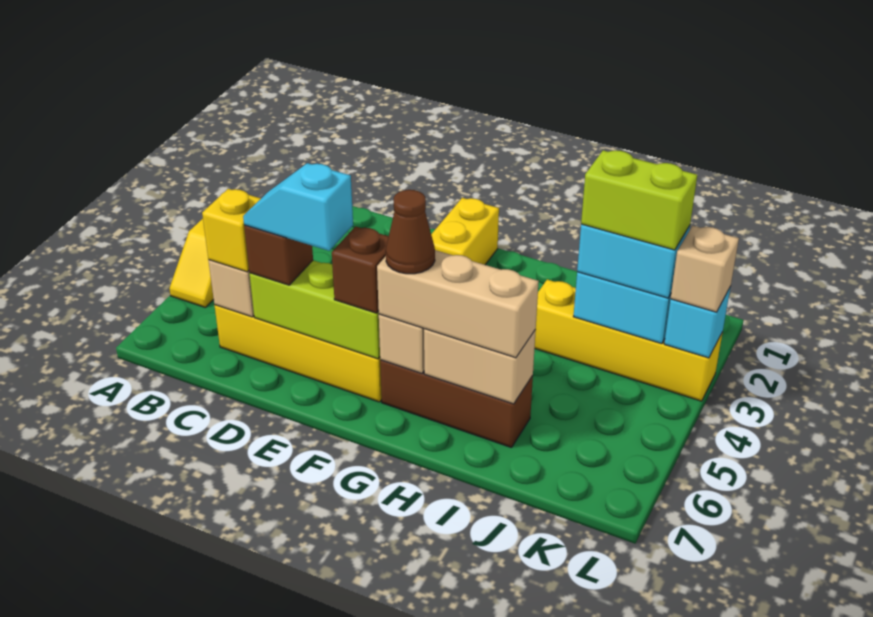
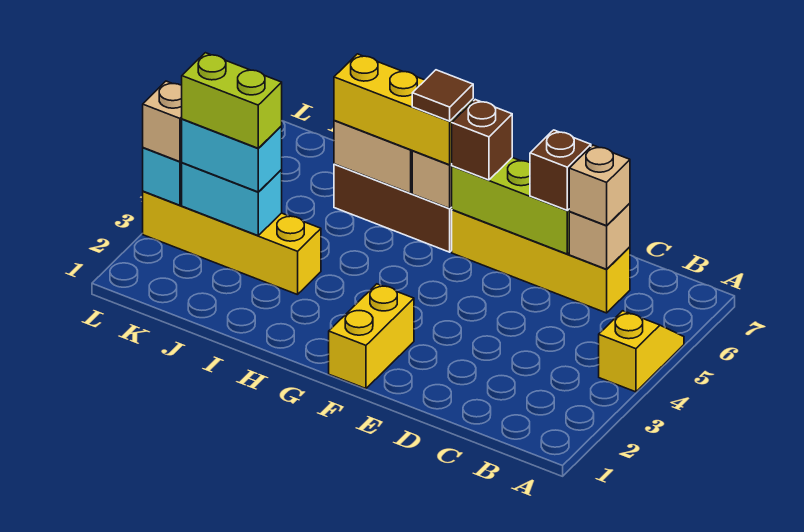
yellow brick C6 level 3 -> tan brick C6 level 3
cyan slope D6:E6 level 4 top E -> none
tan brick G6:I6 level 3 -> yellow brick G6:I6 level 3
brown cone G6 level 4 -> brown tile G6 level 4

